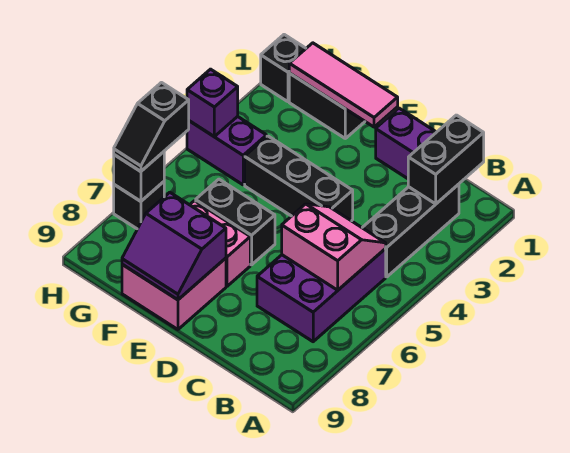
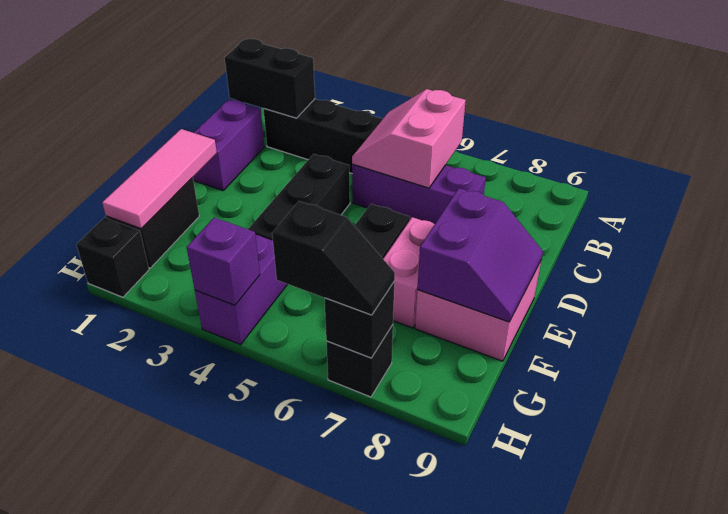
purple brick B5:C7 level 1 -> purple brick C5:C7 level 1

